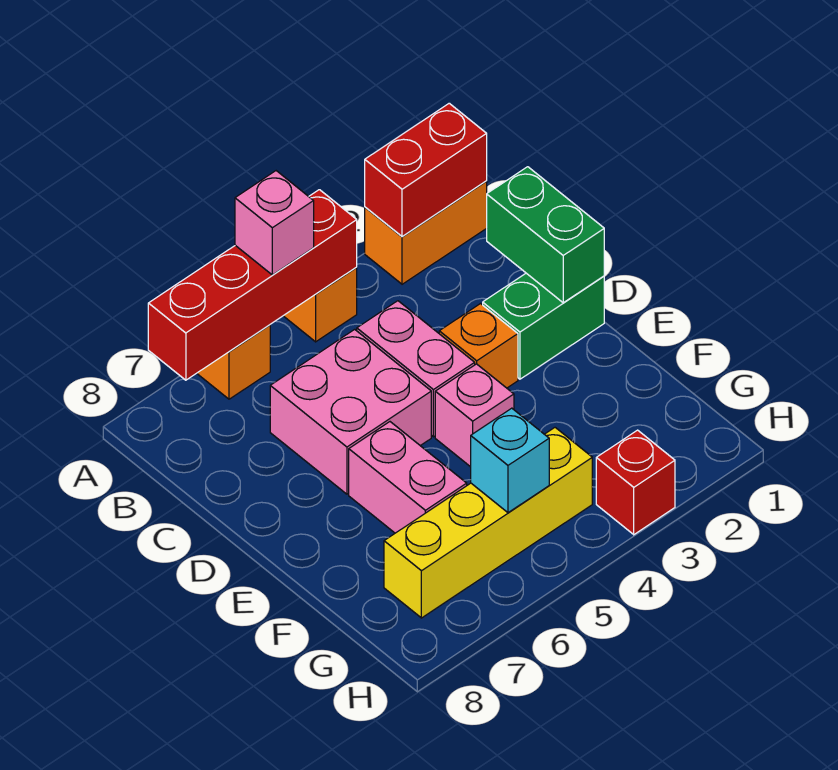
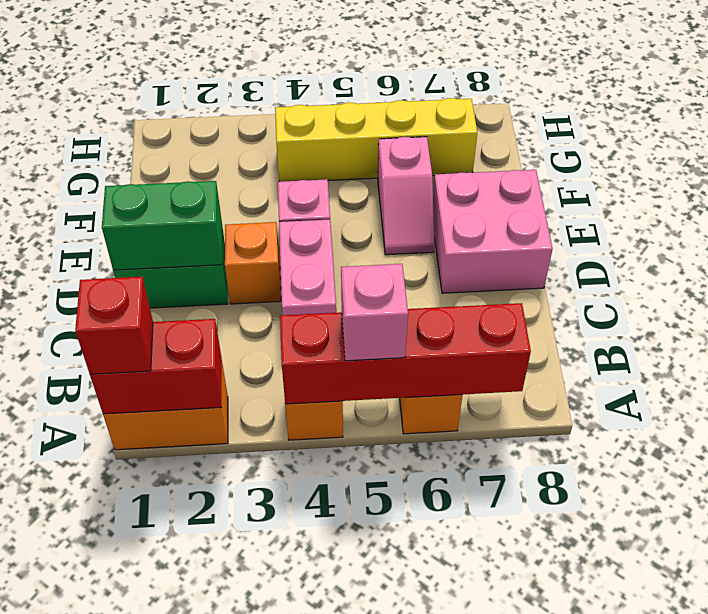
green brick C1:D1 level 2 -> green brick D1:D2 level 2
pink brick C5:D6 level 1 -> pink brick D7:E8 level 1
pink brick E6:F6 level 1 -> pink slope E6:F6 level 1 top F
cyan brick G5 level 2 -> none
red brick H3 level 1 -> red brick A1 level 3

